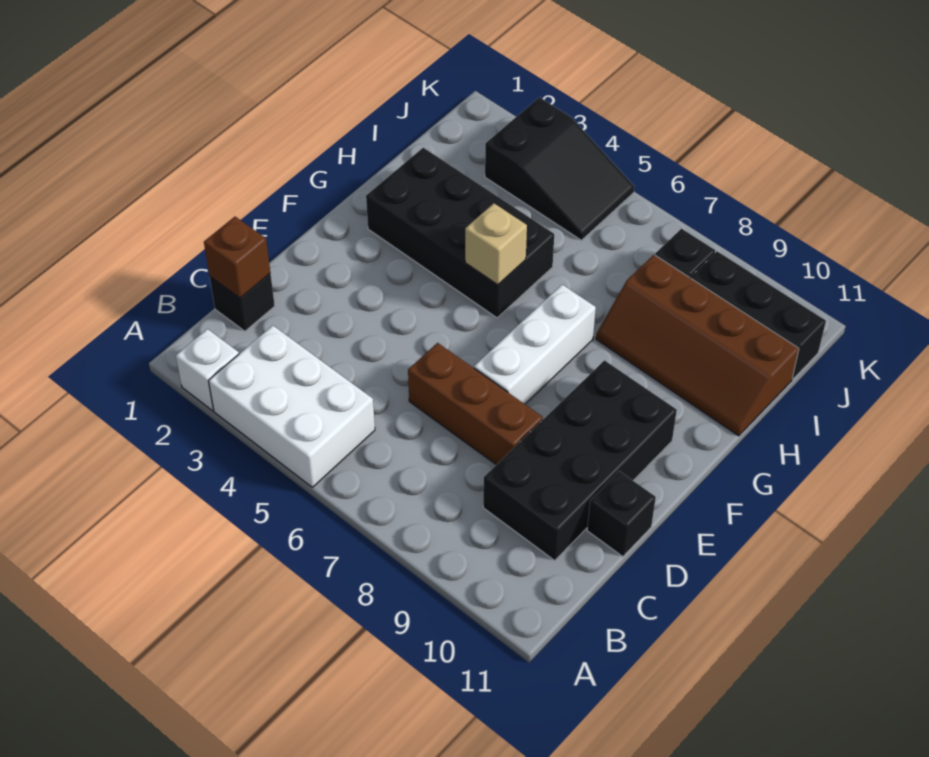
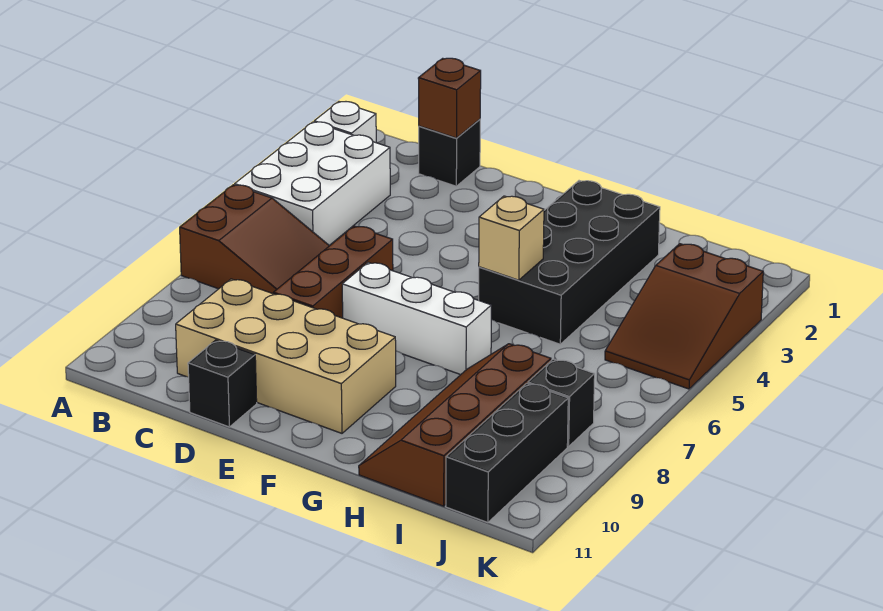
none -> brown slope A6:C7 level 1 top A
black brick C9:F10 level 1 -> tan brick C9:F10 level 1
black slope J3:K5 level 1 top 3 -> brown slope J3:K5 level 1 top 3

